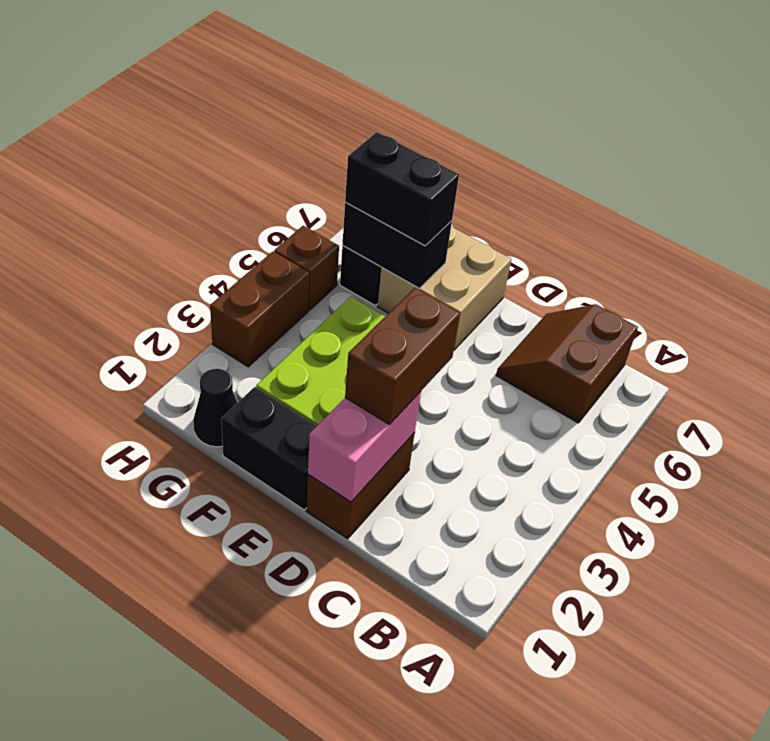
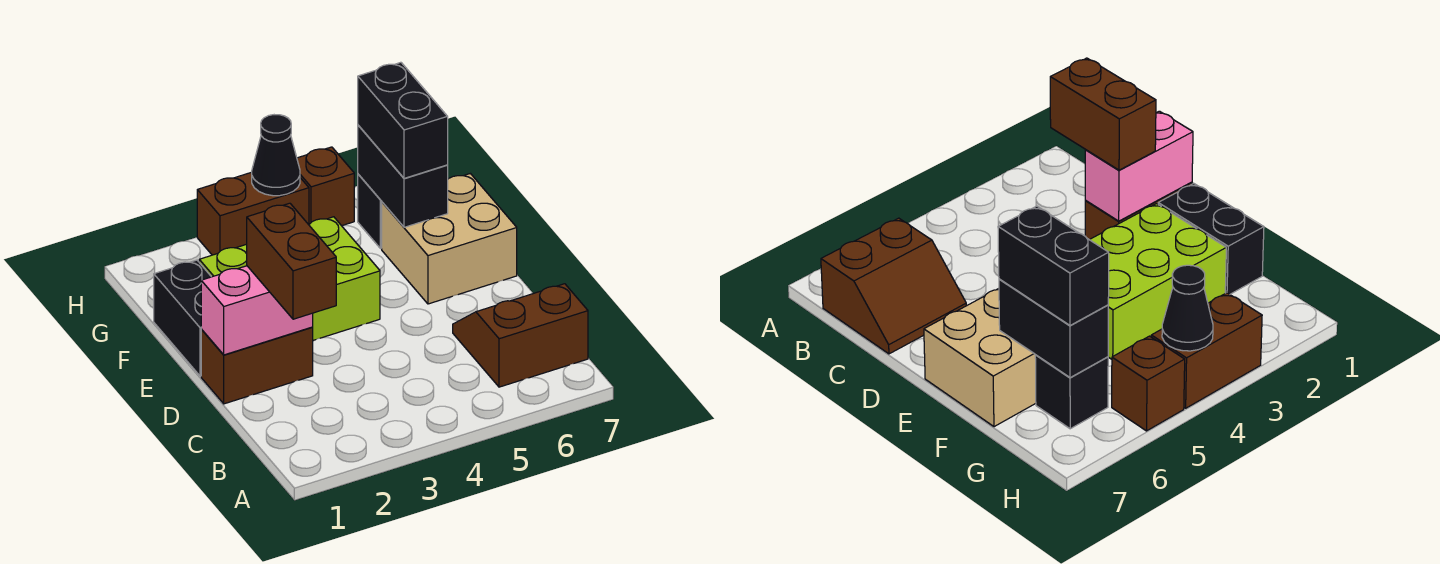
brown brick D2:D3 level 3 -> brown brick C2:D2 level 3
black cone G1 level 1 -> black cone H4 level 2

